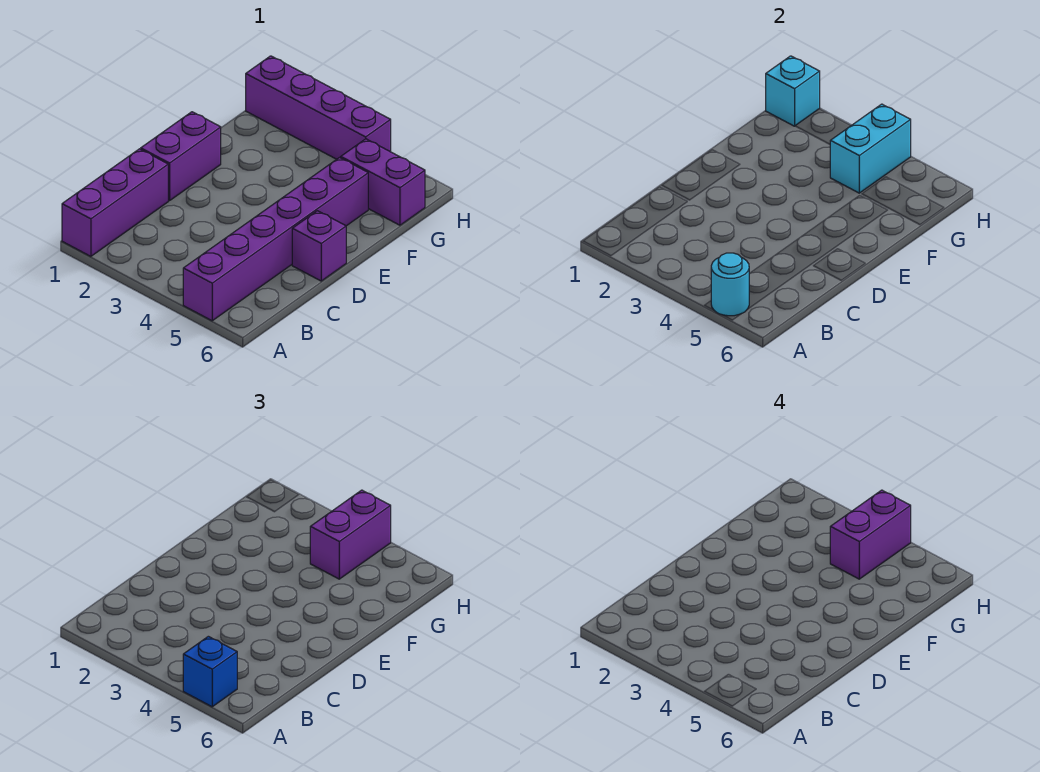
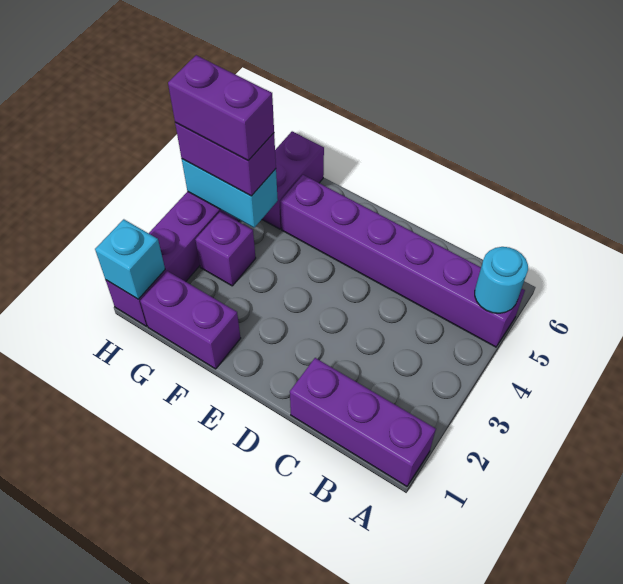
blue brick A5 level 3 -> none
purple brick D1:E1 level 1 -> purple brick F1:G1 level 1
purple brick D6 level 1 -> purple brick G3 level 1

